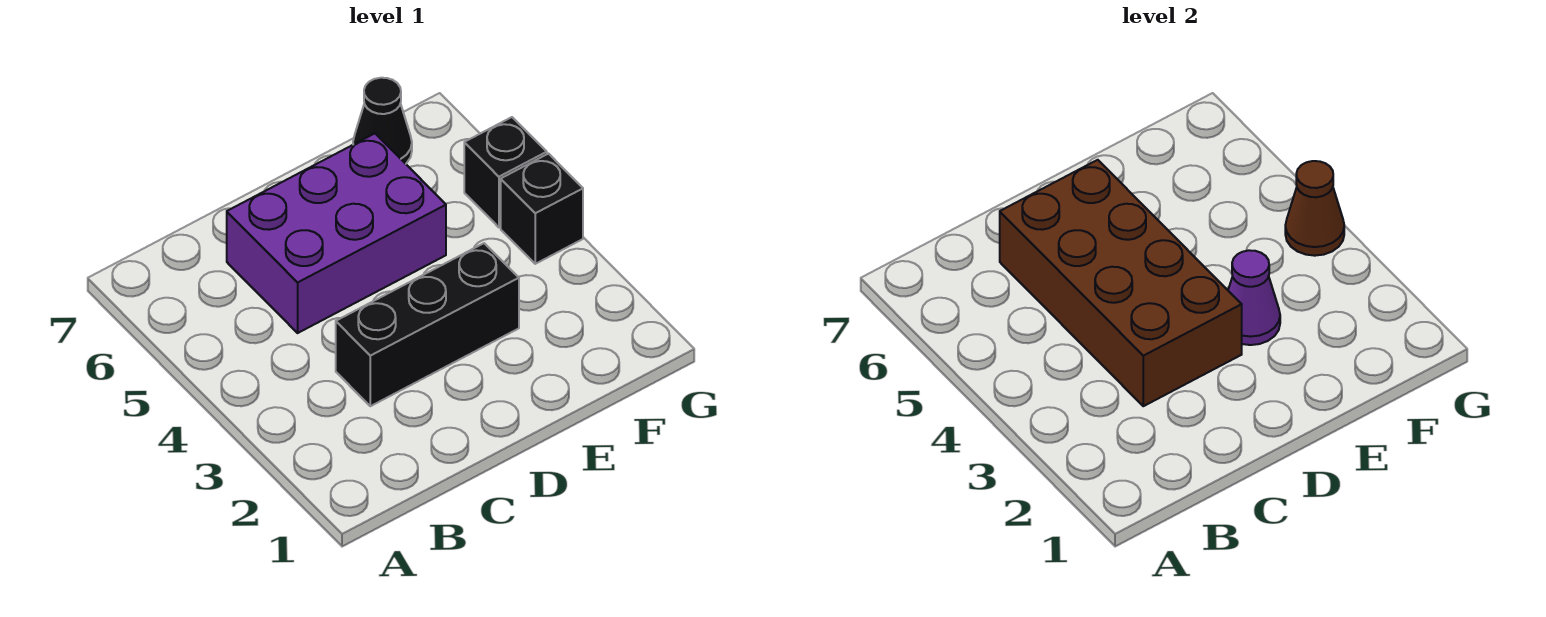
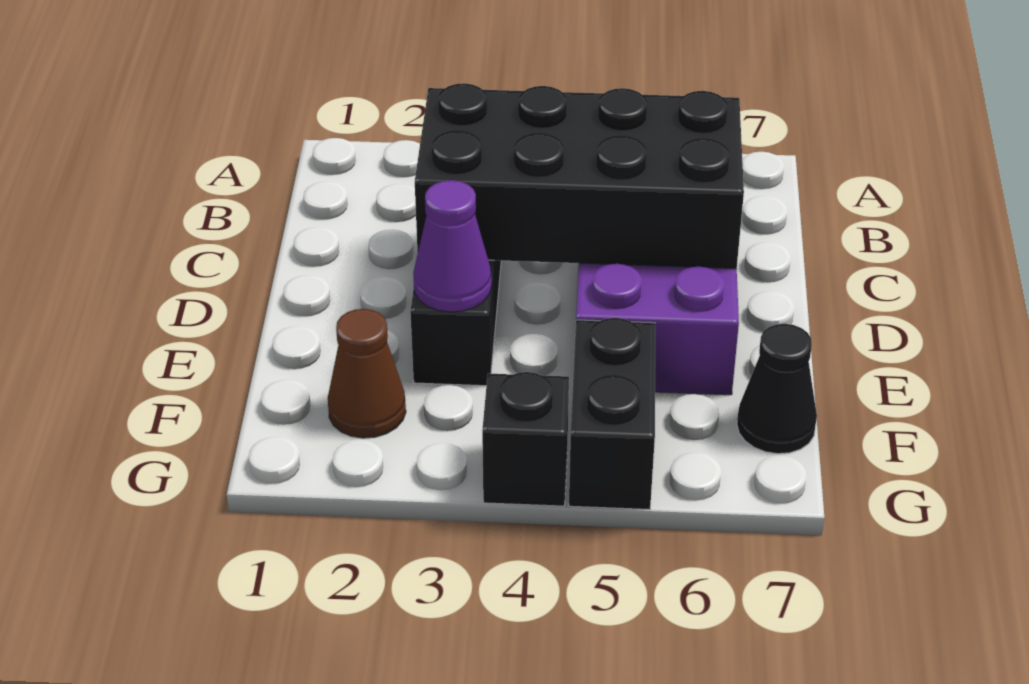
brown brick C3:D6 level 2 -> black brick C3:D6 level 2
brown cone G4 level 2 -> brown cone F2 level 1
black brick G5 level 1 -> black brick F5:G5 level 1

